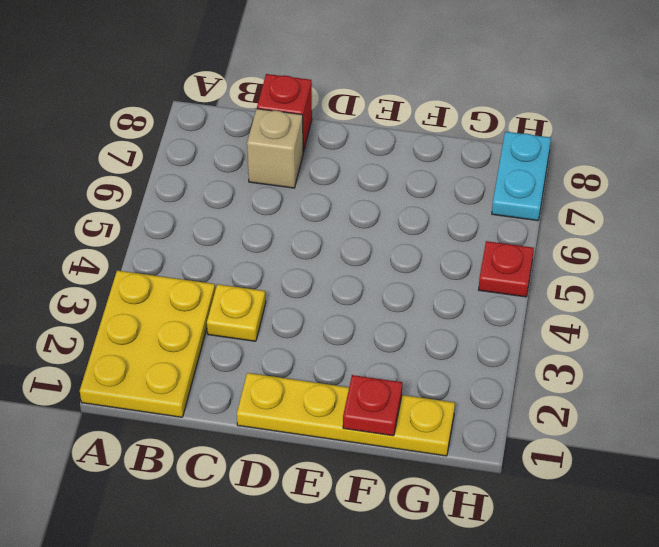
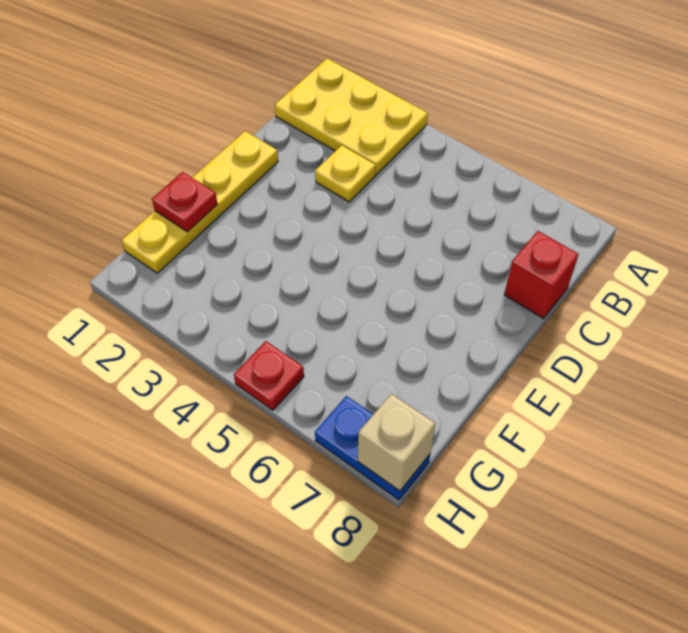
tan brick C7 level 1 -> tan brick H8 level 2
cyan plate H7:H8 level 1 -> blue plate H7:H8 level 1

